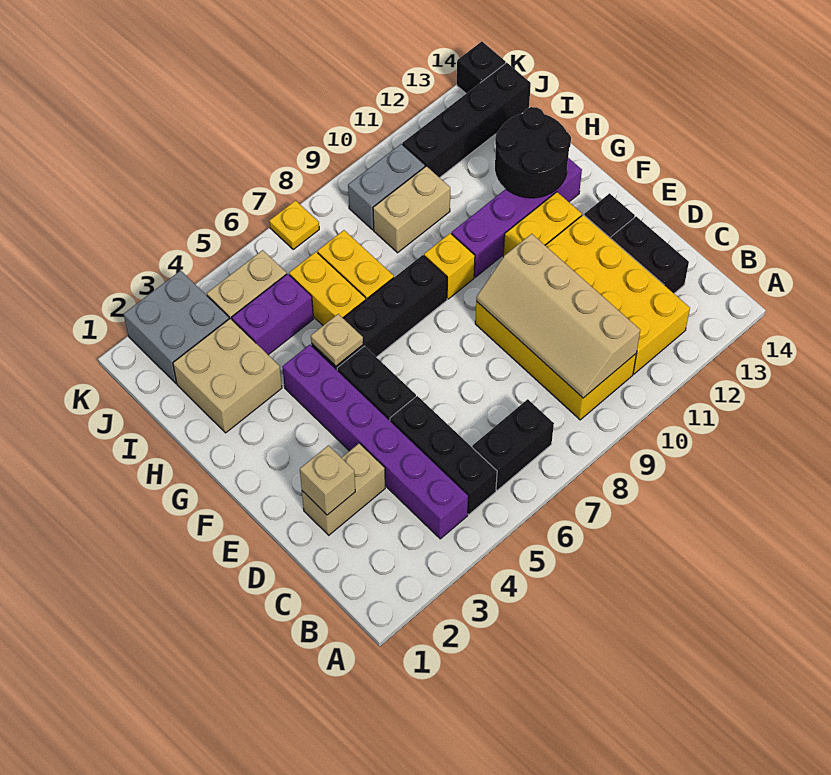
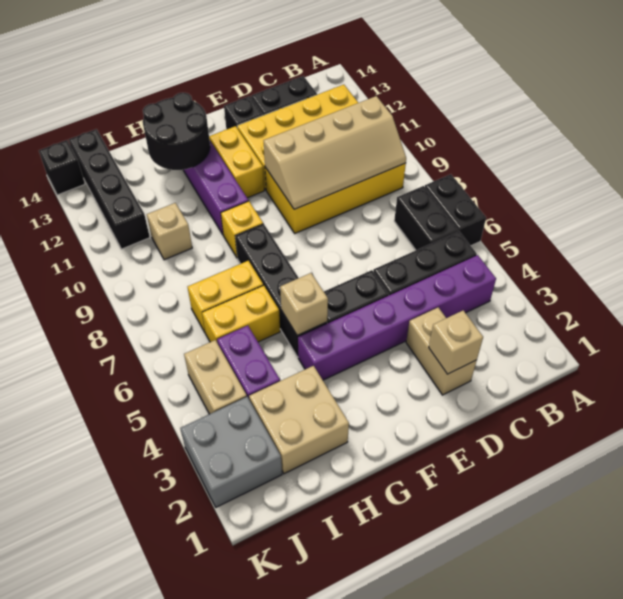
none -> black brick A6:A7 level 1
tan plate G5 level 2 -> tan brick G5 level 2
tan brick I9:I10 level 1 -> tan brick I10 level 1
grey brick J9:J10 level 1 -> none
yellow plate K7 level 1 -> none

